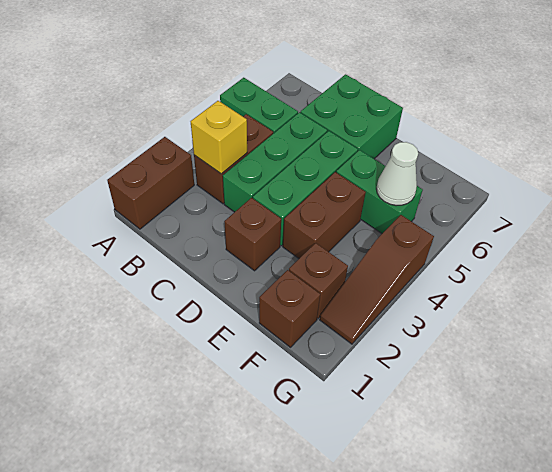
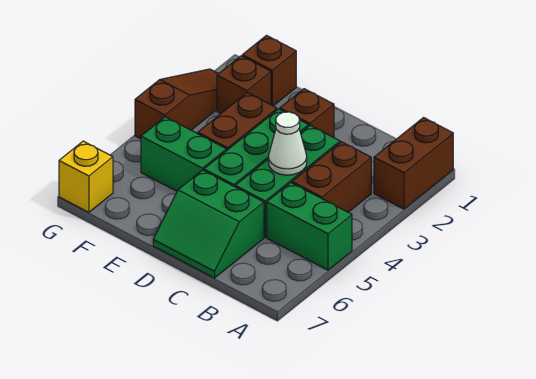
yellow brick B3 level 2 -> yellow brick G7 level 1
green brick C6:D7 level 1 -> green slope C6:D7 level 1 top 6
white cone F5 level 2 -> white cone C4 level 2

